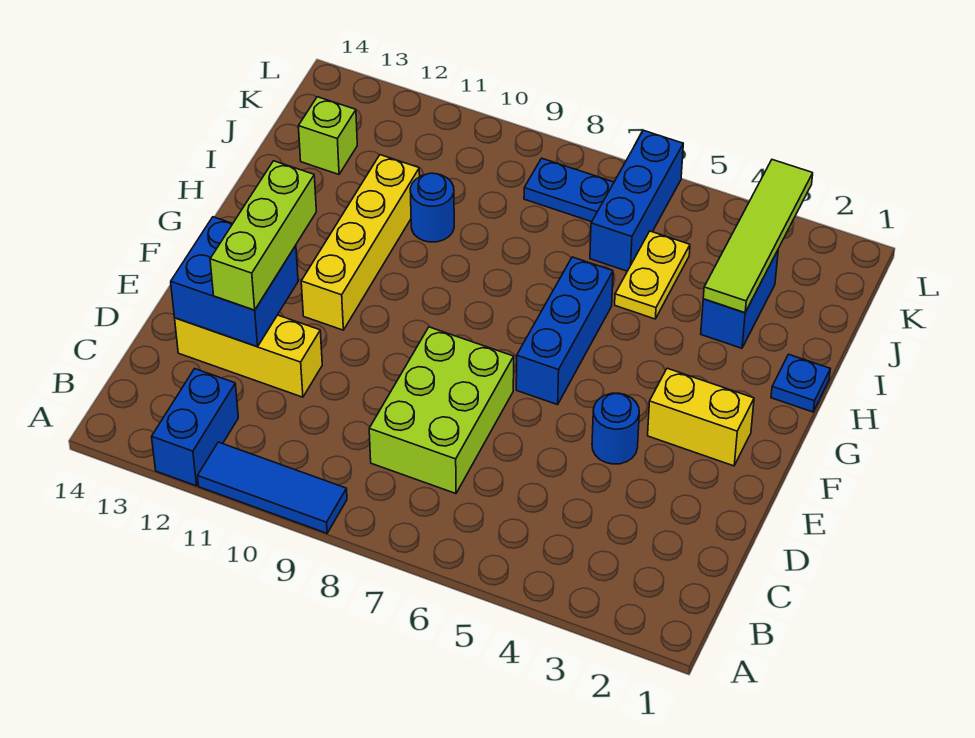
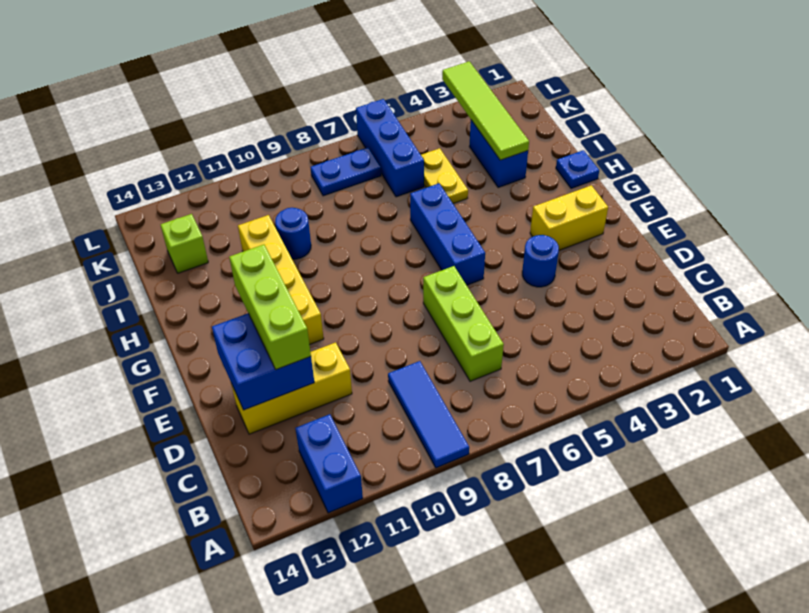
blue tile A9:A11 level 1 -> blue tile A9:C9 level 1
lime brick C7:E8 level 1 -> lime brick C7:E7 level 1

